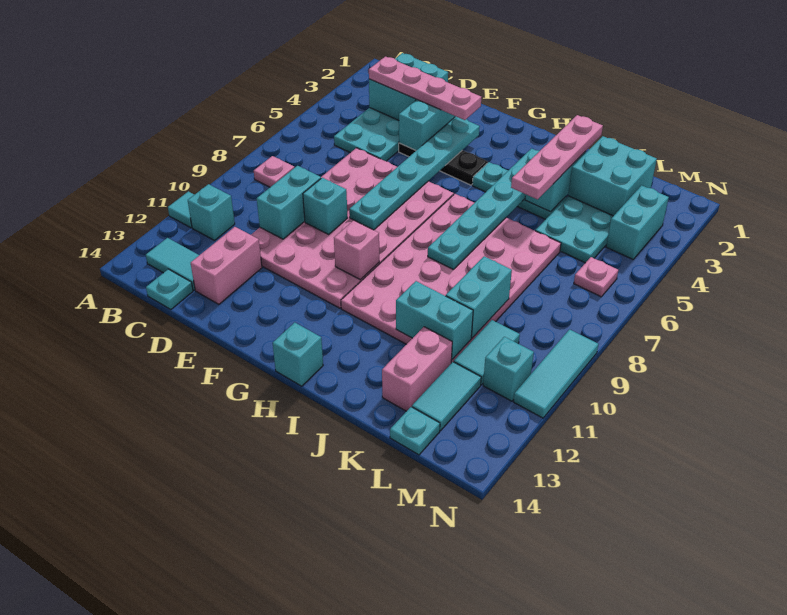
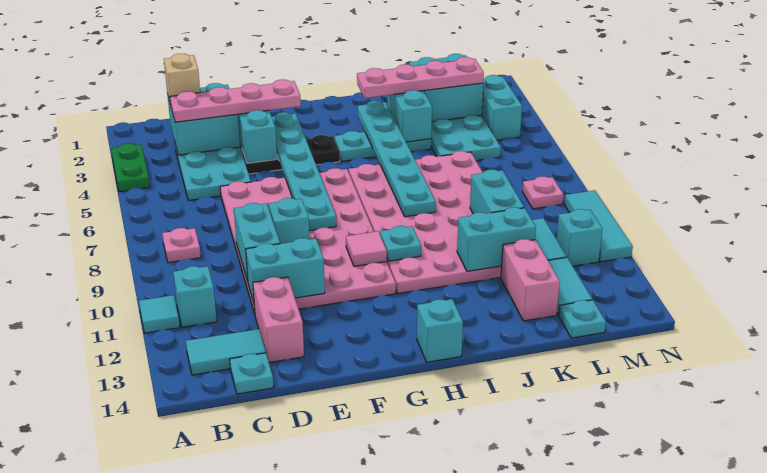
none -> green plate A3:A4 level 1
none -> tan brick C2 level 3
none -> cyan brick D11:E11 level 2
pink brick G10 level 2 -> pink tile G10 level 2
none -> cyan plate H10 level 2
pink plate J2:J5 level 3 -> pink plate I3:L3 level 3
pink plate M6 level 1 -> pink plate M8 level 1

